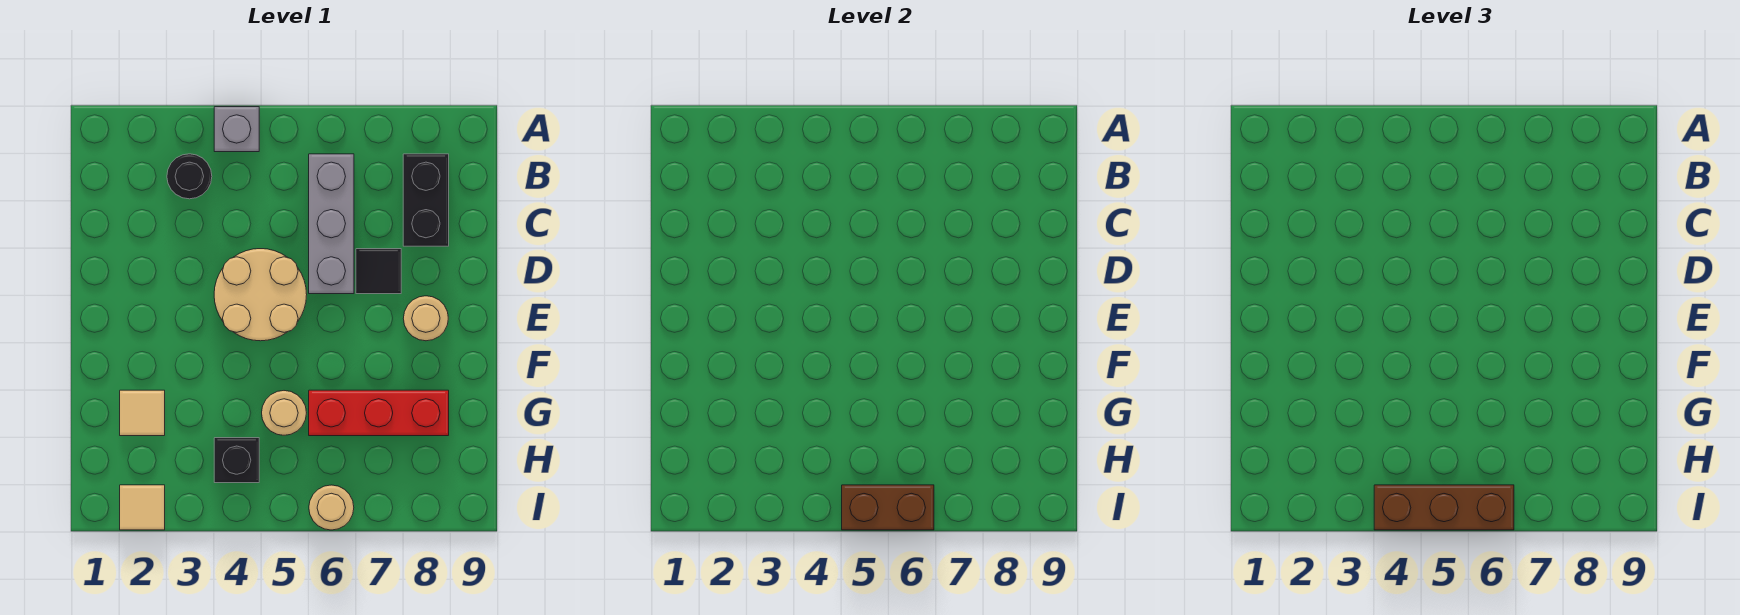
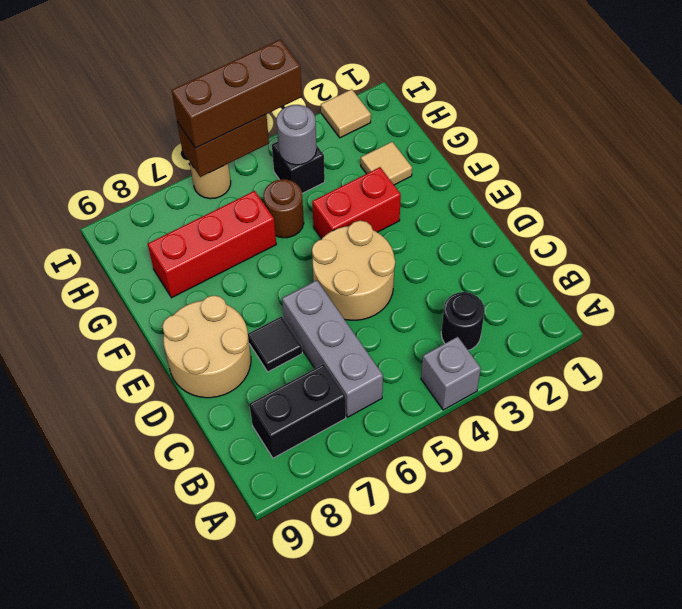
black brick B8:C8 level 1 -> black brick B7:B8 level 1
tan round brick E8 level 1 -> tan round brick D8:E9 level 1
none -> red brick F3:F4 level 1
tan round brick G5 level 1 -> brown round brick G5 level 1
none -> grey round brick H4 level 2

